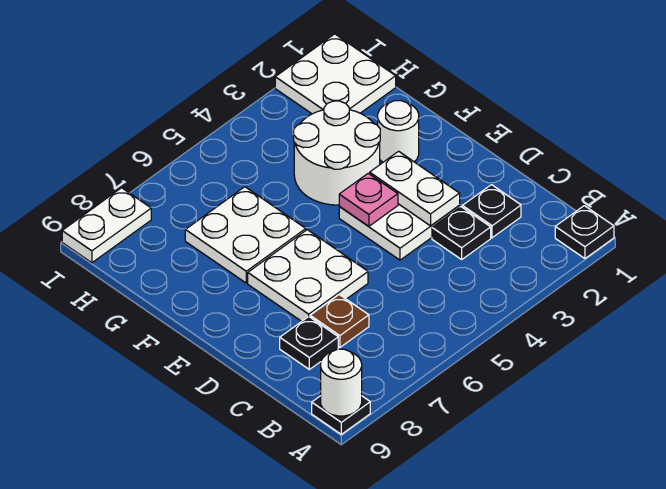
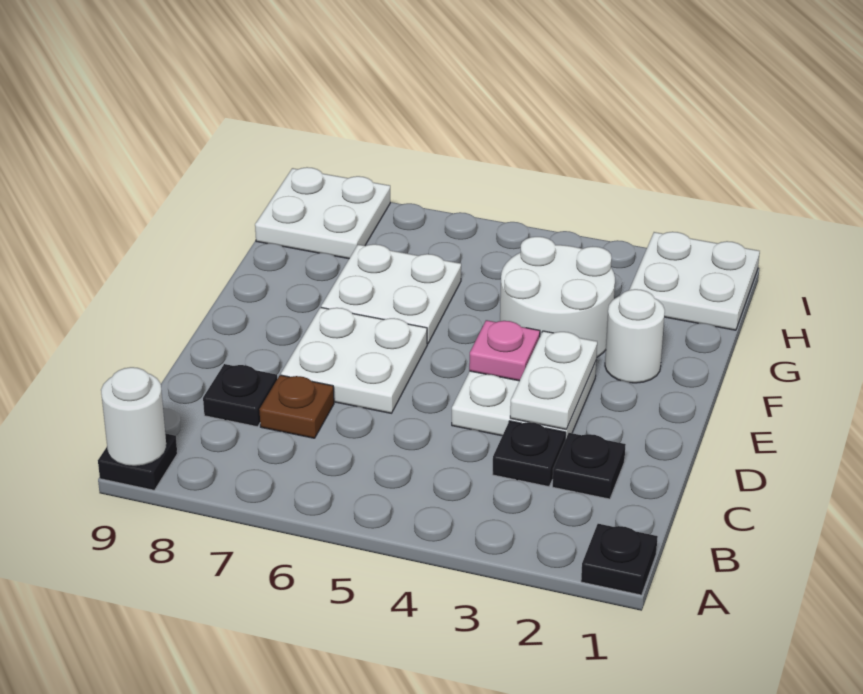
white plate I8:I9 level 1 -> white plate H8:I9 level 1

